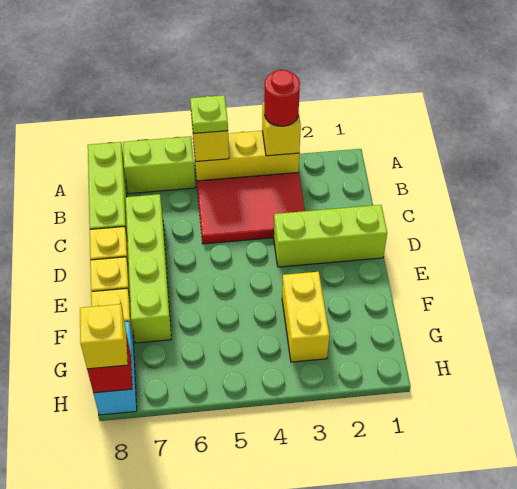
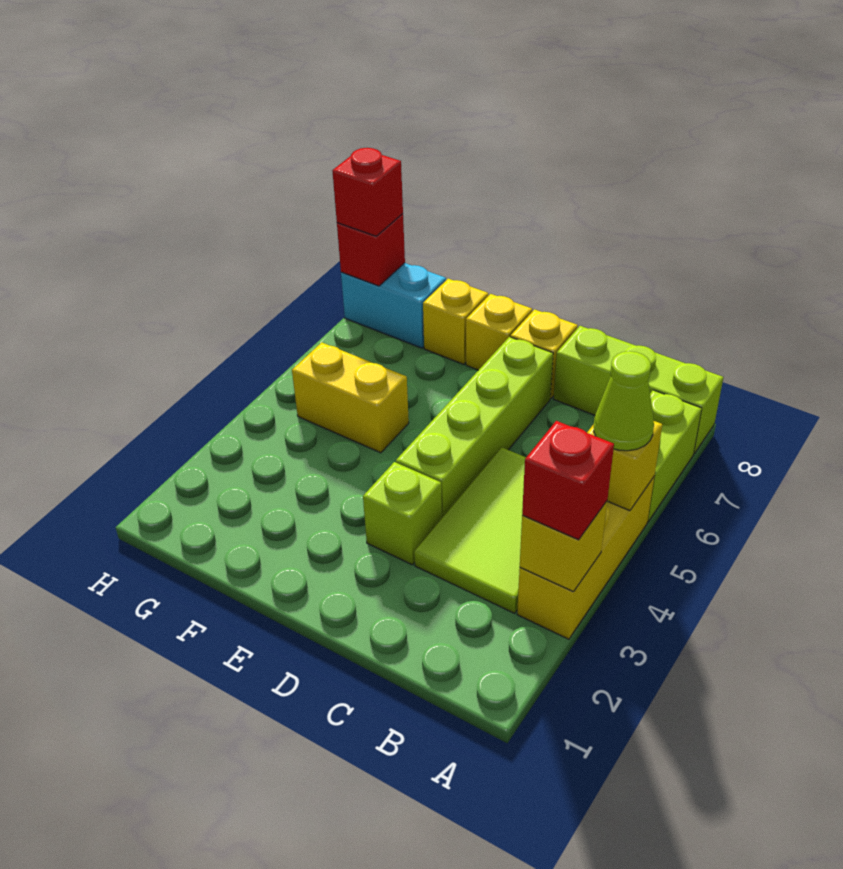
red round brick A3 level 3 -> red brick A3 level 3
lime plate A5 level 3 -> lime cone A5 level 3
red tile B3:C5 level 1 -> lime tile B3:C5 level 1
lime brick C7:F7 level 1 -> lime brick D4:D7 level 1
lime brick D1:D3 level 1 -> lime brick D3 level 1
yellow brick F3:G3 level 1 -> yellow brick F5:G5 level 1
yellow brick H8 level 3 -> red brick H8 level 3

